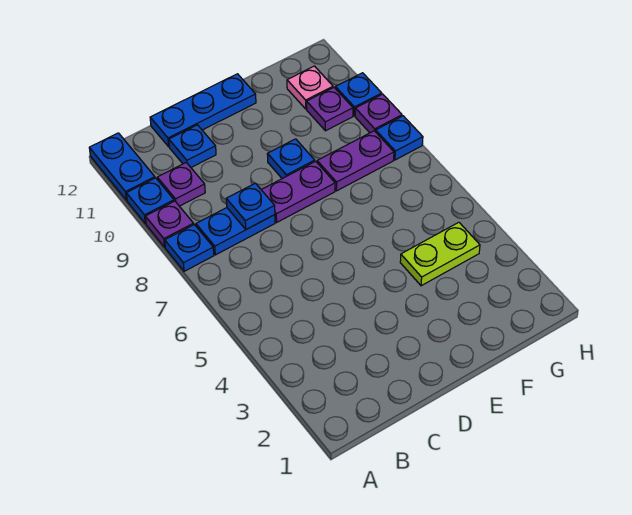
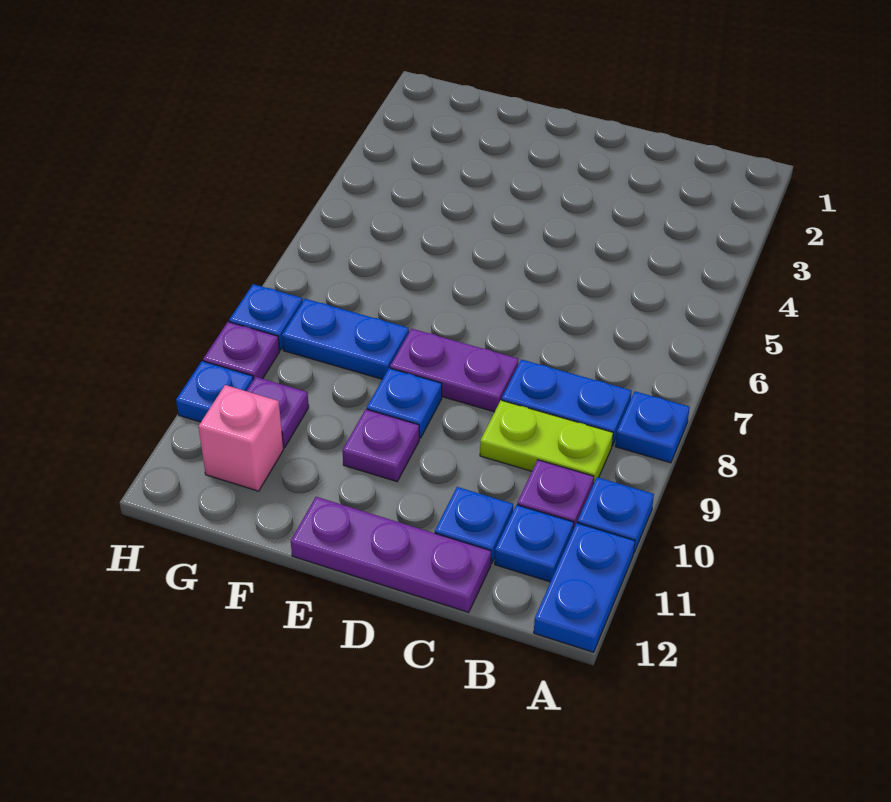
purple plate A9 level 1 -> purple plate E10 level 1
blue plate C8 level 2 -> blue plate B11 level 1
blue plate C12:E12 level 1 -> purple plate C12:E12 level 1
lime plate F4:G4 level 1 -> lime plate B9:C9 level 1
purple plate F8:G8 level 1 -> blue plate F8:G8 level 1
pink plate G11 level 1 -> pink brick G11 level 1

